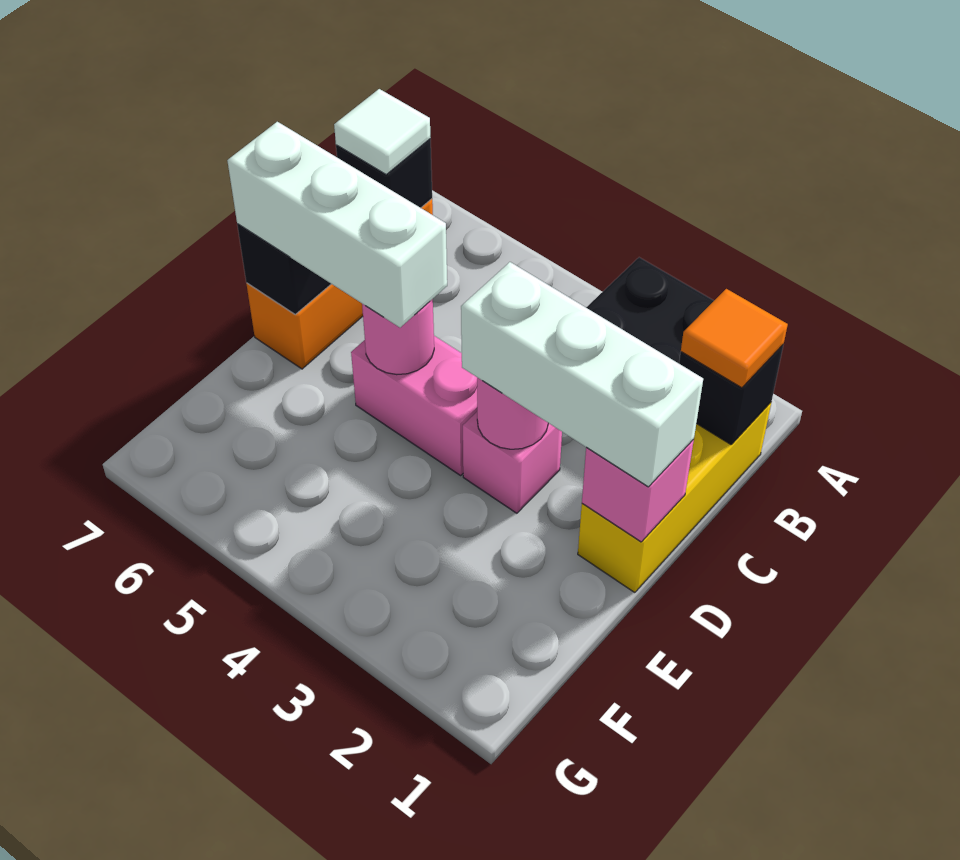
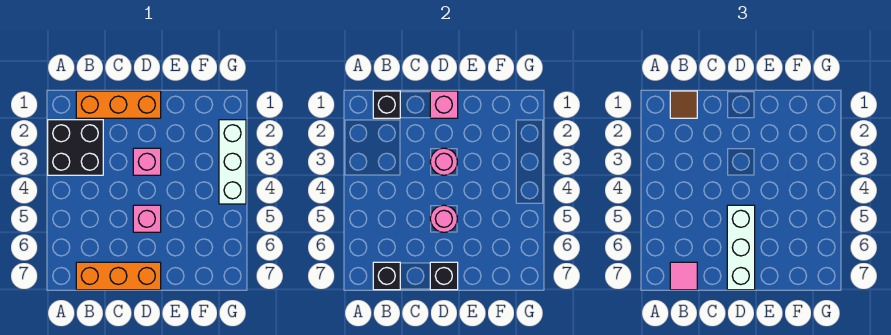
yellow brick B1:D1 level 1 -> orange brick B1:D1 level 1
orange tile B1 level 3 -> brown tile B1 level 3
white tile B7 level 3 -> pink tile B7 level 3
white brick D1:D3 level 3 -> white brick G2:G4 level 1
pink brick D4:D5 level 1 -> pink brick D5 level 1

